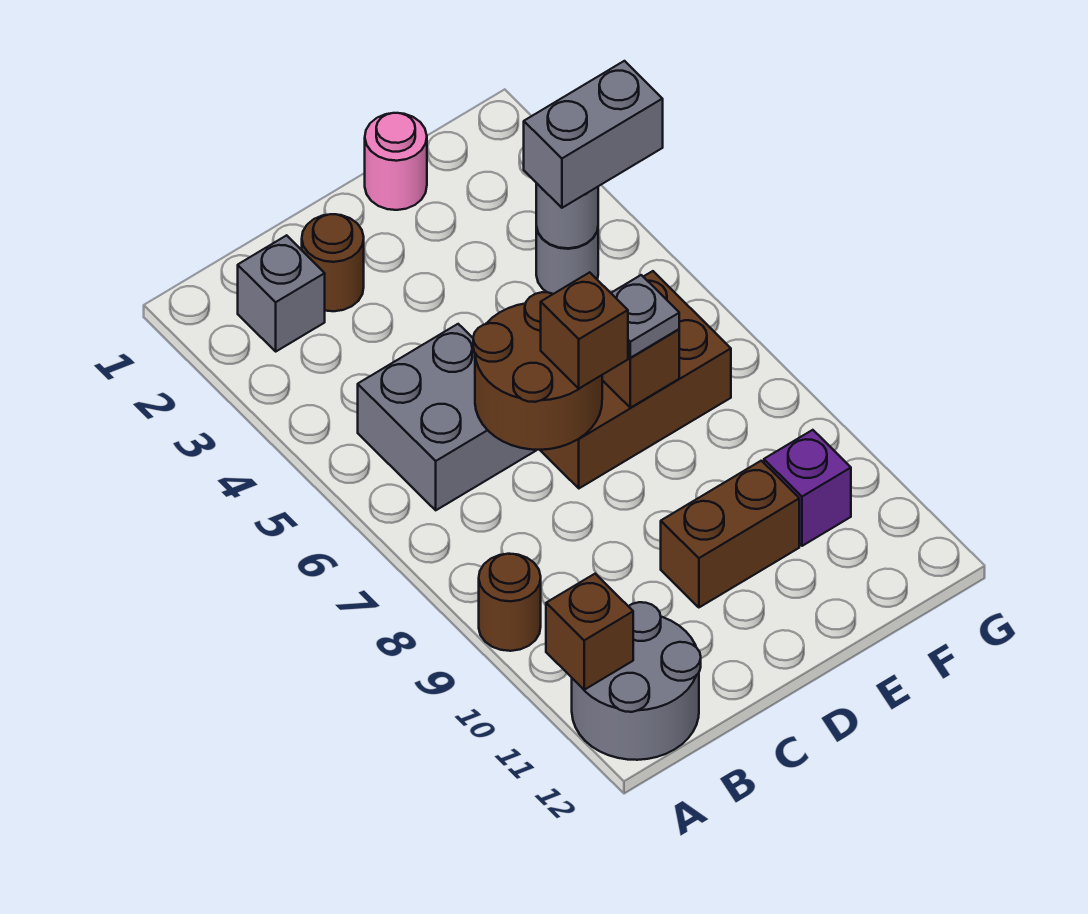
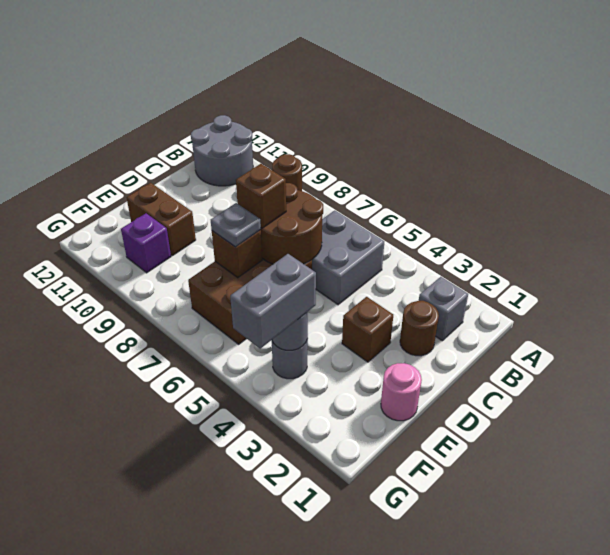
brown brick A11 level 2 -> brown brick D3 level 1
brown brick D10:E10 level 1 -> brown brick E10:E11 level 1

